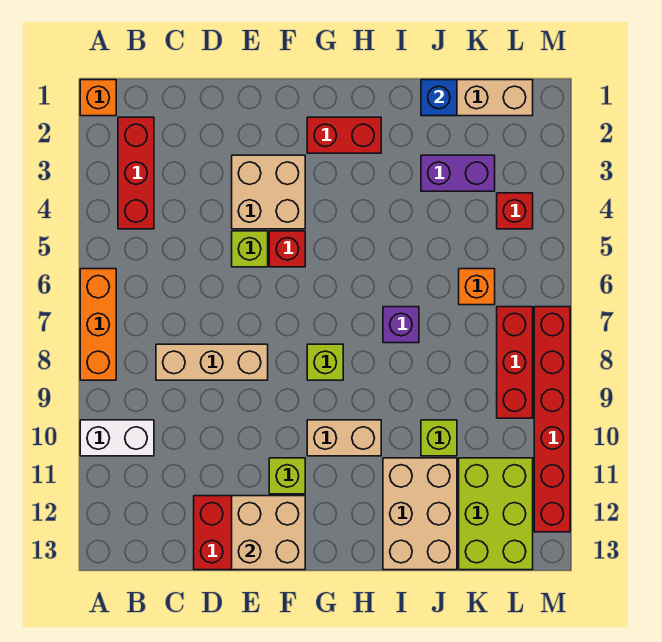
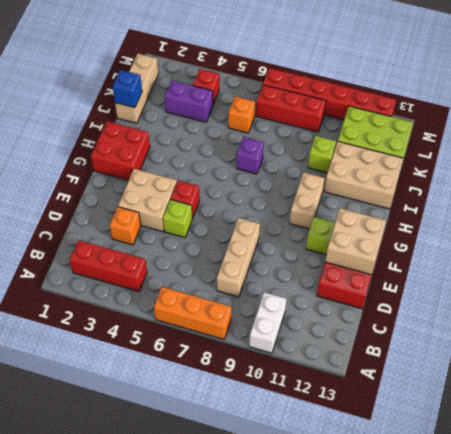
orange brick A1 level 1 -> orange brick D3 level 1
red brick G2:H2 level 1 -> red brick G1:H2 level 1
lime brick G8 level 1 -> none
purple brick J3:K3 level 1 -> purple brick K3:K4 level 1

